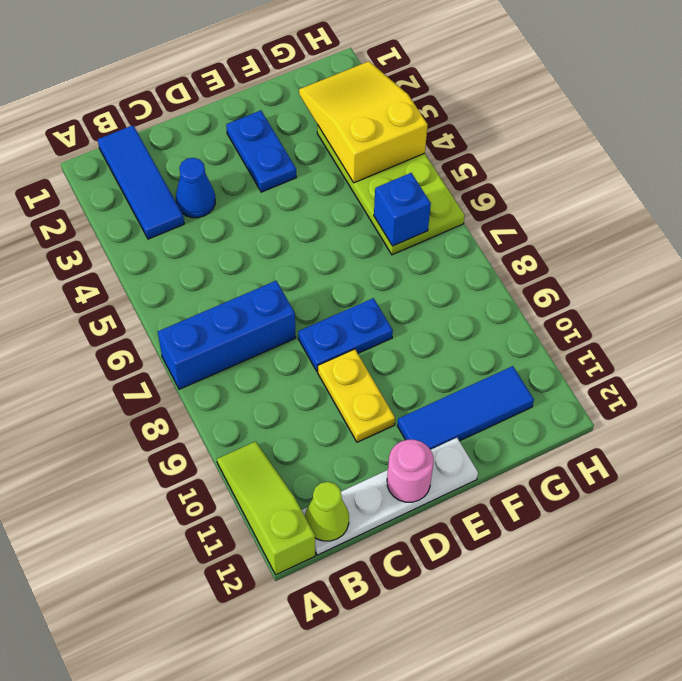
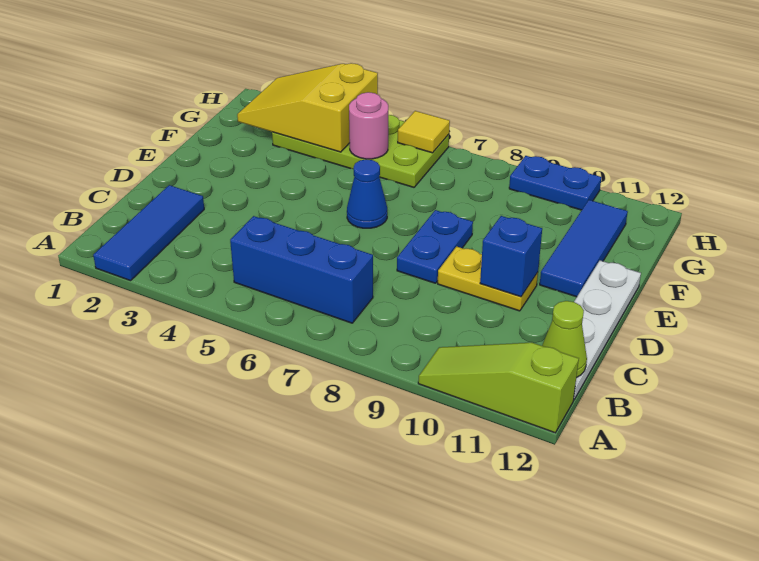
blue brick A7:C7 level 1 -> blue brick B5:B7 level 1
blue tile B1:B3 level 1 -> blue tile A2:C2 level 1
blue cone C3 level 1 -> blue cone E6 level 1
pink round brick D12 level 2 -> pink round brick G5 level 2
blue plate E2:E3 level 1 -> blue plate H9:H10 level 1
blue brick G6 level 2 -> blue brick D10 level 2
none -> yellow tile H6 level 2

